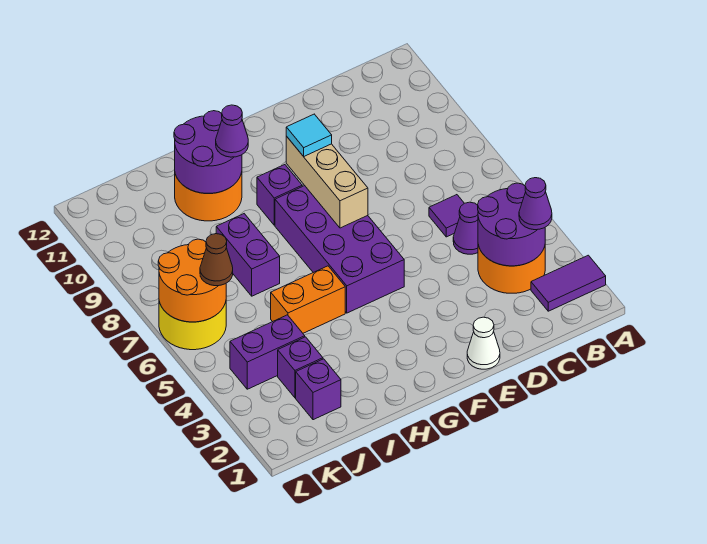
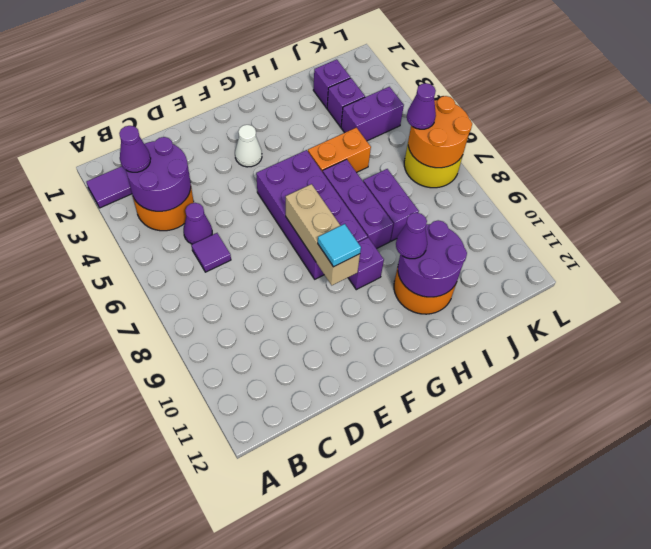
white cone E1 level 1 -> white cone F3 level 1
none -> purple brick H6:H8 level 1
brown cone K6 level 3 -> purple cone K6 level 3

